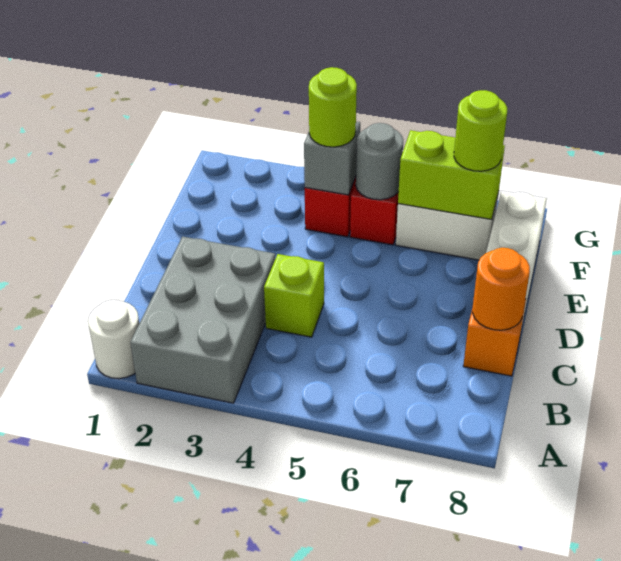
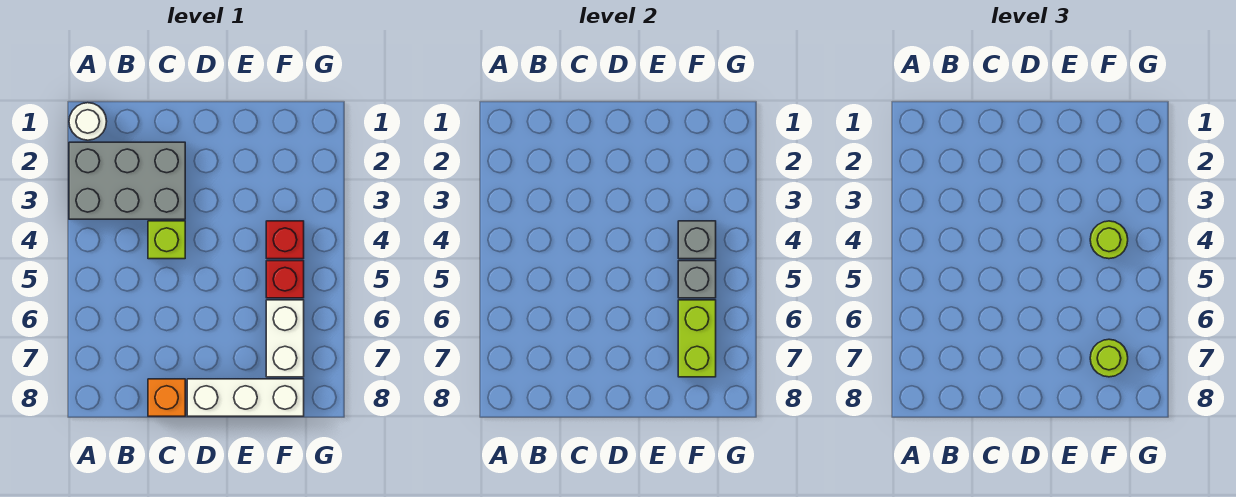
orange round brick C8 level 2 -> none
grey round brick F5 level 2 -> grey brick F5 level 2

